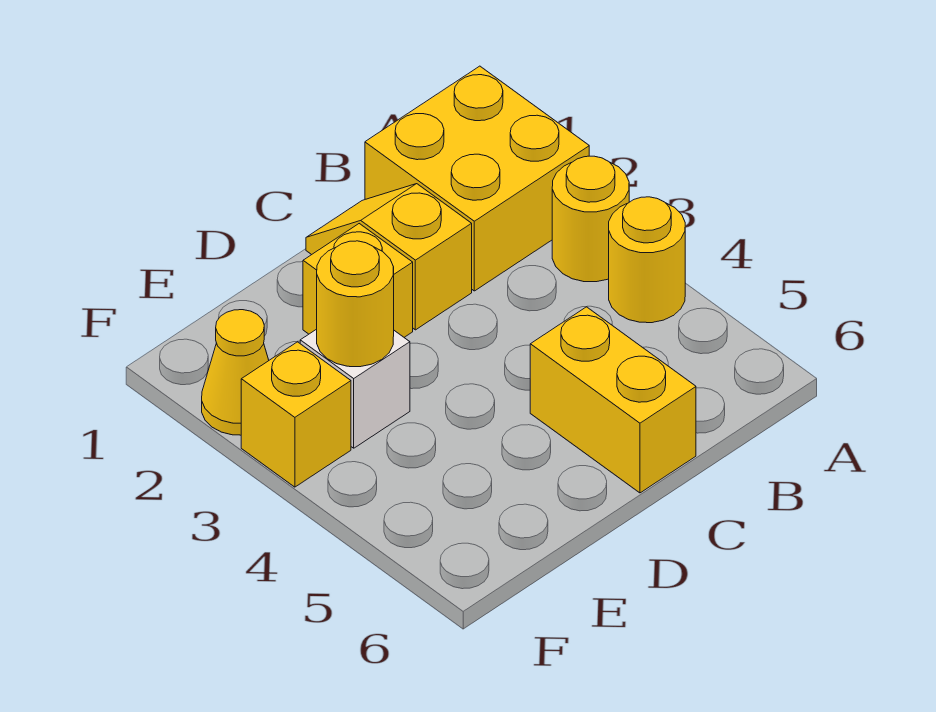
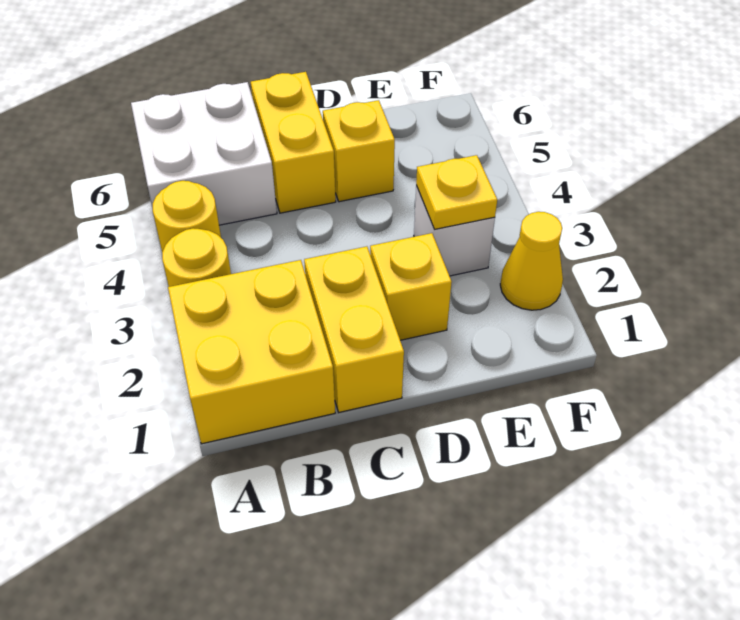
none -> white brick A5:B6 level 1
yellow slope C1:C2 level 1 top 2 -> yellow brick C1:C2 level 1
yellow round brick E3 level 2 -> yellow plate E3 level 2
yellow brick F3 level 1 -> yellow brick D5 level 1

